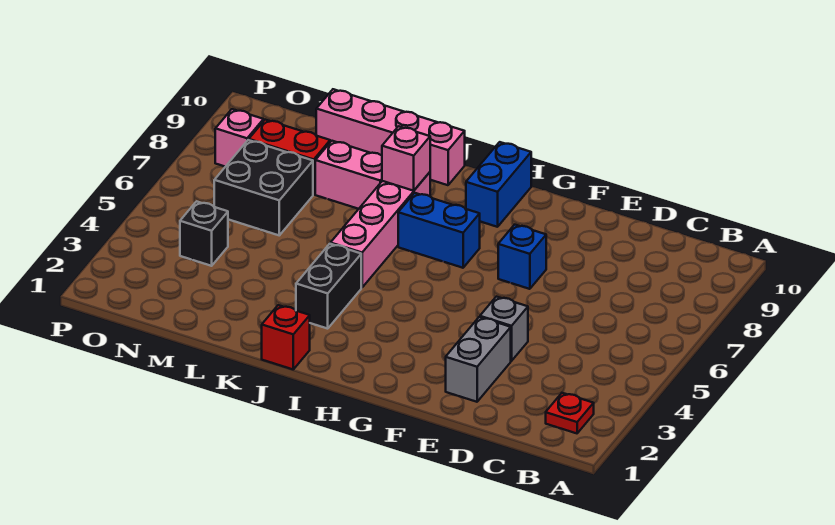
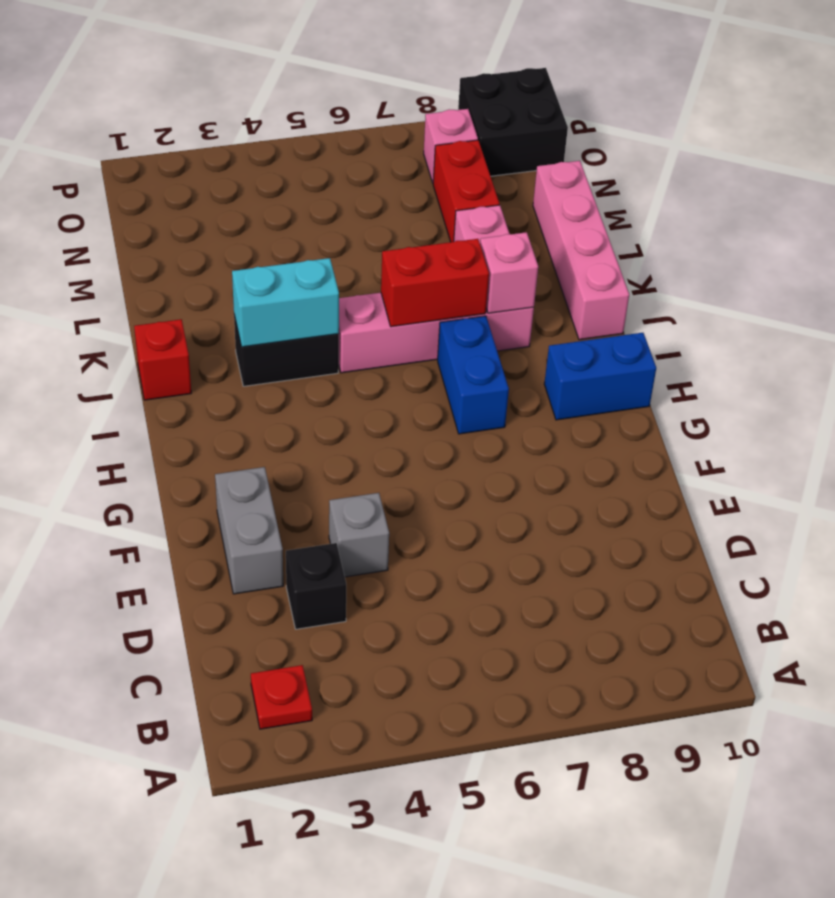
grey brick E2:E3 level 1 -> grey brick E2:F2 level 1
blue brick F7 level 1 -> none
none -> cyan brick J3:J4 level 2
none -> red brick J6:J7 level 2
black brick M6:N7 level 1 -> black brick O9:P10 level 1
black brick N4 level 1 -> black brick D3 level 1

